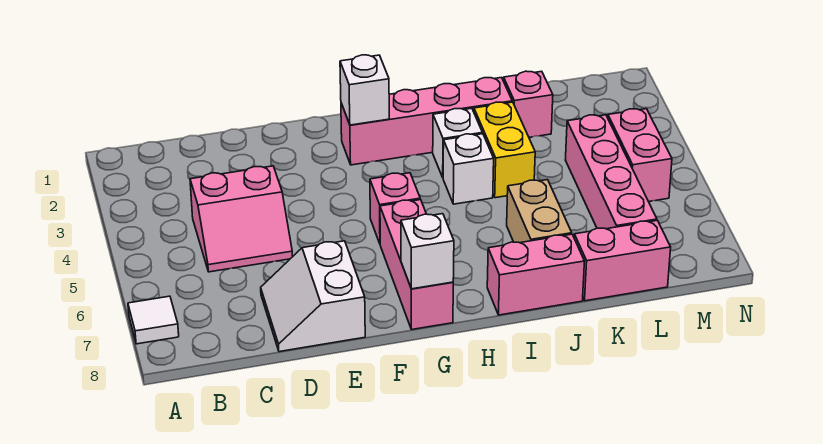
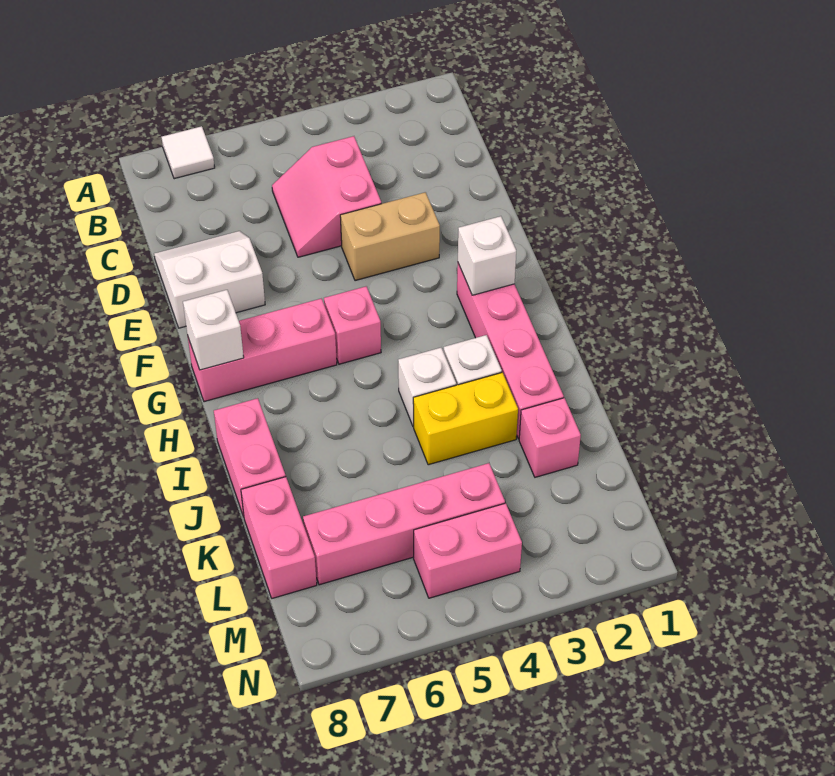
tan brick J6:J7 level 1 -> tan brick E3:E4 level 1

